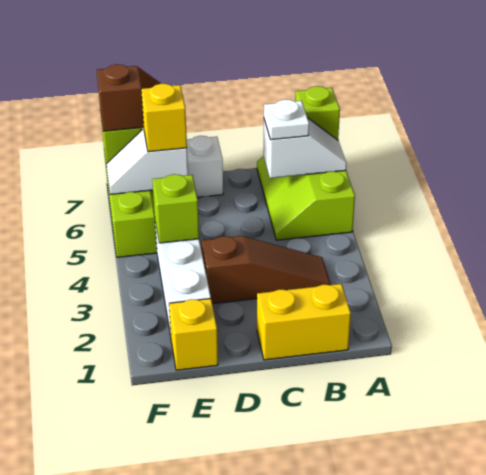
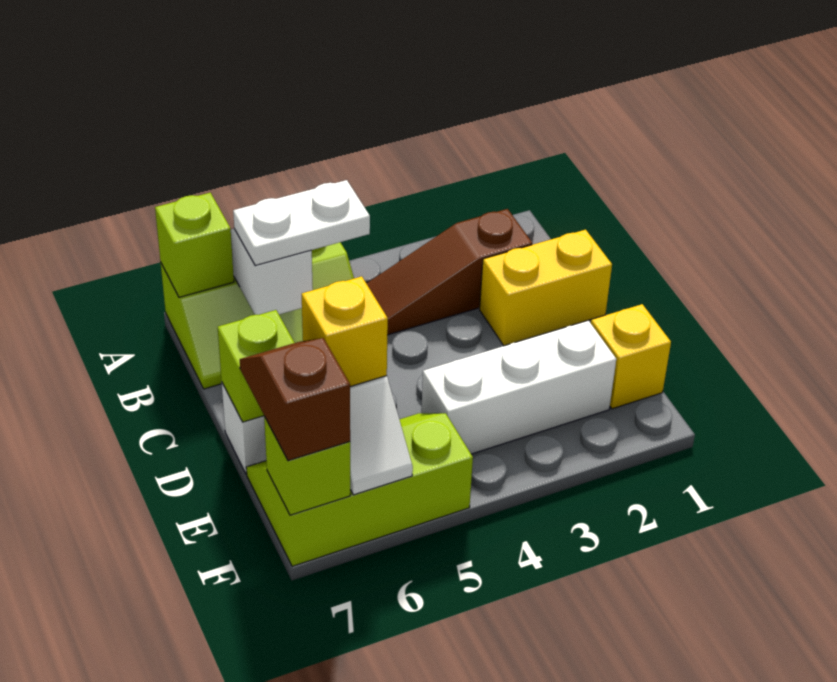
yellow brick B1:C1 level 1 -> yellow brick C1:C2 level 1
brown slope B3:D3 level 1 top D -> brown slope B2:B4 level 1 top 2
white plate B6 level 3 -> white plate B5:B6 level 3
lime brick E4 level 2 -> lime brick D7 level 2

